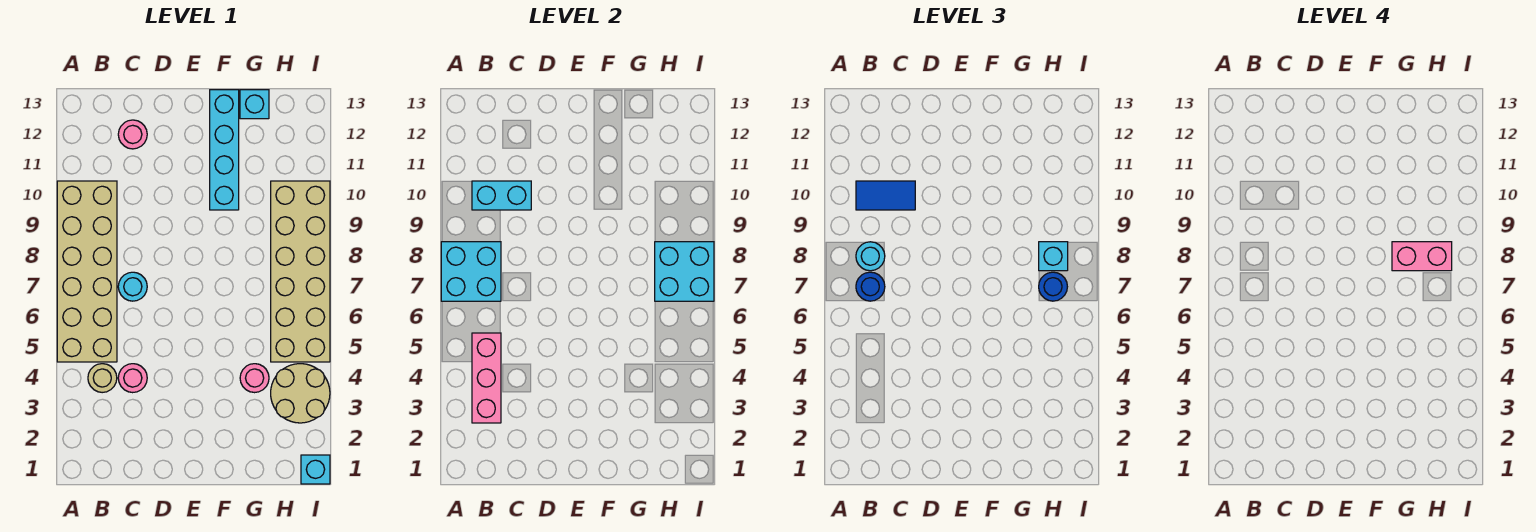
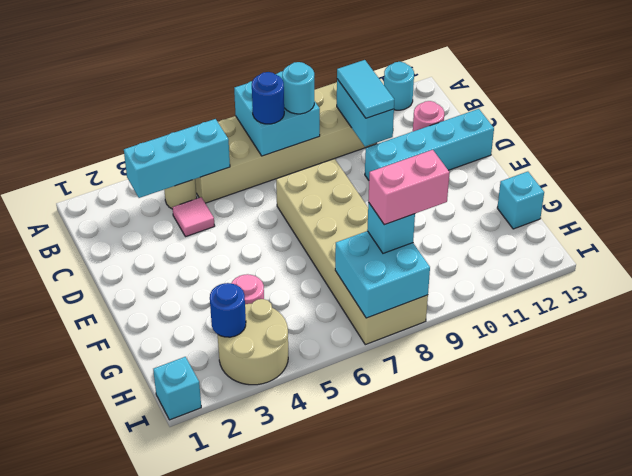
pink brick B3:B5 level 2 -> cyan brick B3:B5 level 2
blue tile B10:C10 level 3 -> cyan tile B10:C10 level 3
pink round brick C4 level 1 -> pink tile C4 level 1
cyan round brick C7 level 1 -> cyan round brick A12 level 1
cyan brick F10:F13 level 1 -> cyan brick D10:D13 level 1
pink brick G8:H8 level 4 -> pink brick H8:H9 level 4
tan brick H5:I10 level 1 -> tan brick D7:I8 level 1
blue round brick H7 level 3 -> blue round brick H3 level 2

